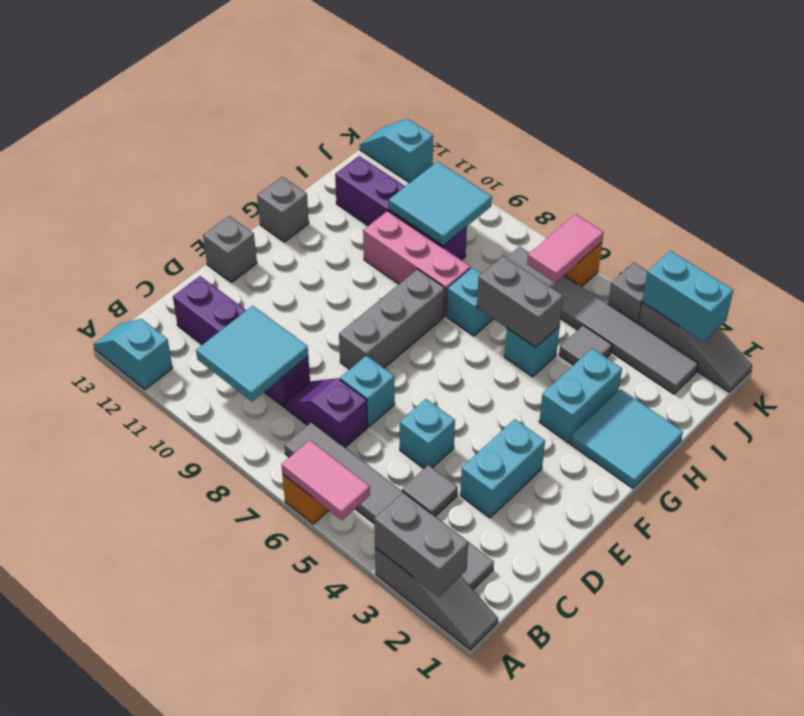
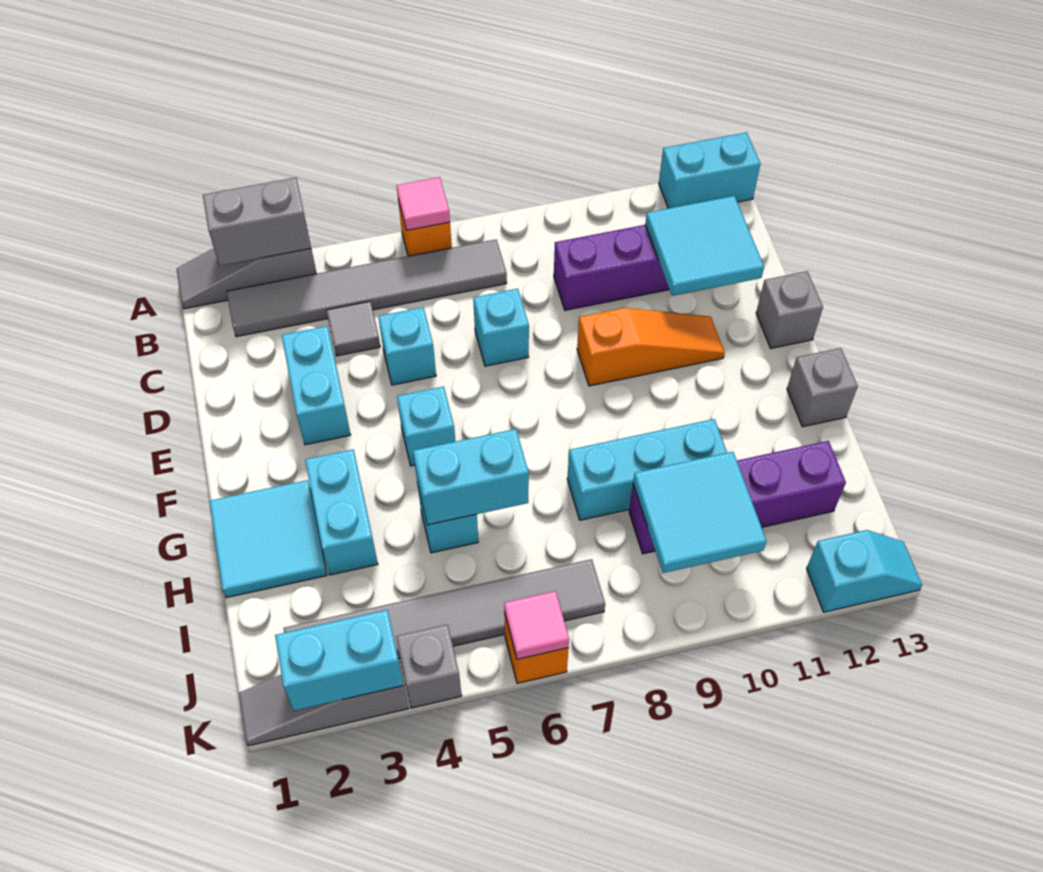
pink tile A5:A6 level 2 -> pink tile A6 level 2
cyan slope A12:A13 level 1 top 12 -> cyan brick A12:A13 level 1
cyan tile B9:C10 level 2 -> cyan tile C11:D12 level 2
purple slope C7:C8 level 1 top 7 -> none
grey brick E8:G8 level 1 -> none
none -> orange slope E9:E11 level 1 top 9
grey brick H5:H6 level 2 -> cyan brick H5:H6 level 2
cyan brick H7 level 1 -> cyan brick F5 level 1
pink brick H8:H10 level 1 -> cyan brick H8:H10 level 1
grey tile I4 level 1 -> none
pink tile J6:K6 level 2 -> pink tile K6 level 2

